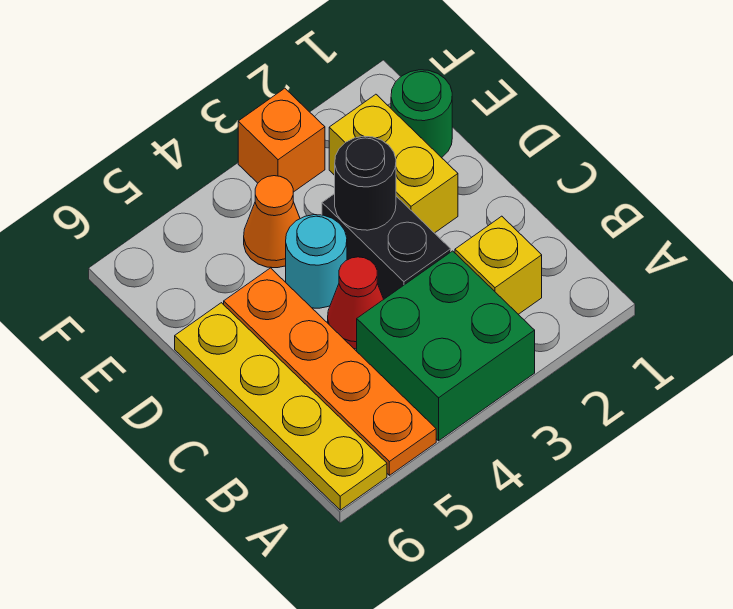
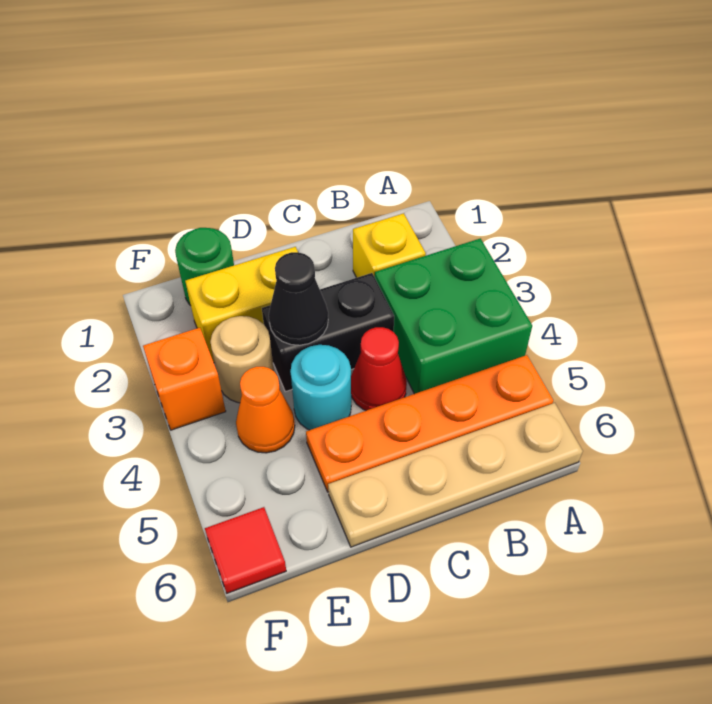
yellow plate A6:D6 level 1 -> tan plate A6:D6 level 1
black round brick D3 level 2 -> black cone D3 level 2
none -> tan round brick E3 level 1
none -> red tile F6 level 1

